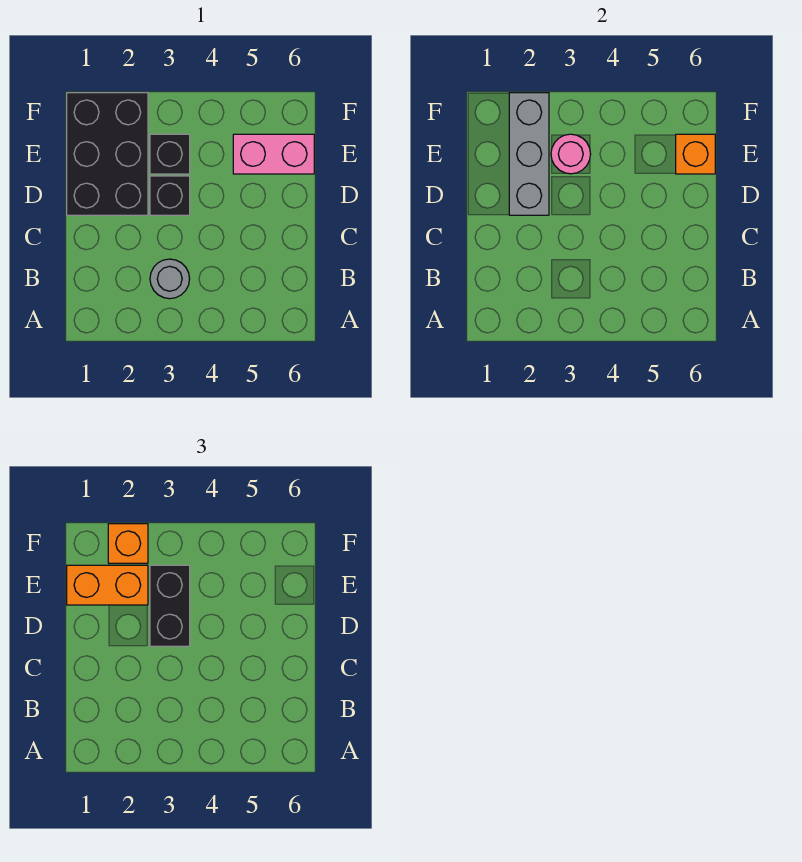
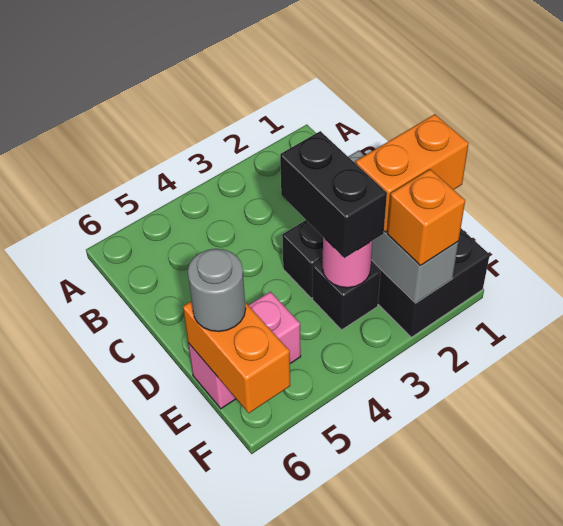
grey round brick B3 level 1 -> grey round brick E6 level 3
orange brick E6 level 2 -> orange brick E6:F6 level 2

